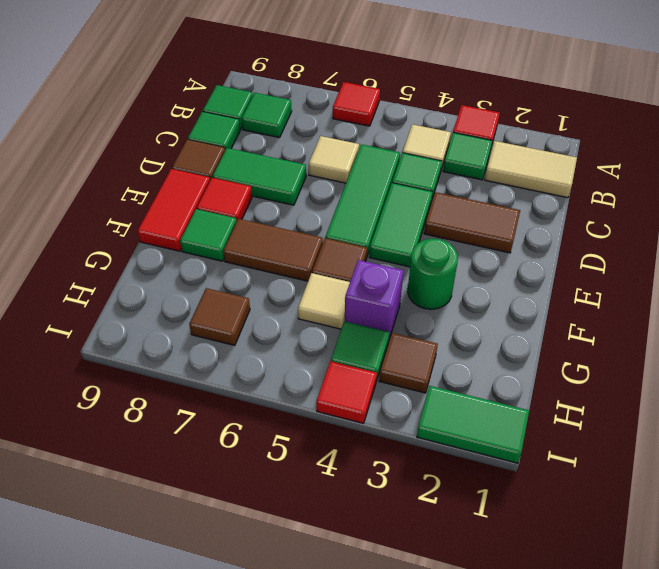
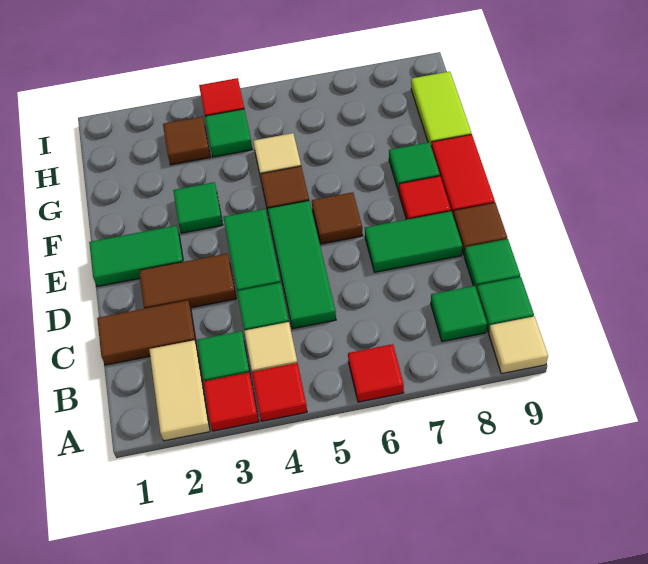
none -> red tile A4 level 1
tan tile B1:B2 level 1 -> tan tile A2:B2 level 1
tan tile C6 level 1 -> tan tile A9 level 1
green round brick F3 level 1 -> green tile F3 level 1
brown tile F6:F7 level 1 -> brown tile C1:C2 level 1
purple brick G4 level 1 -> none
none -> lime tile G9:H9 level 1
brown tile H7 level 1 -> brown tile E6 level 1
green tile I1:I2 level 1 -> green tile E1:E2 level 1

